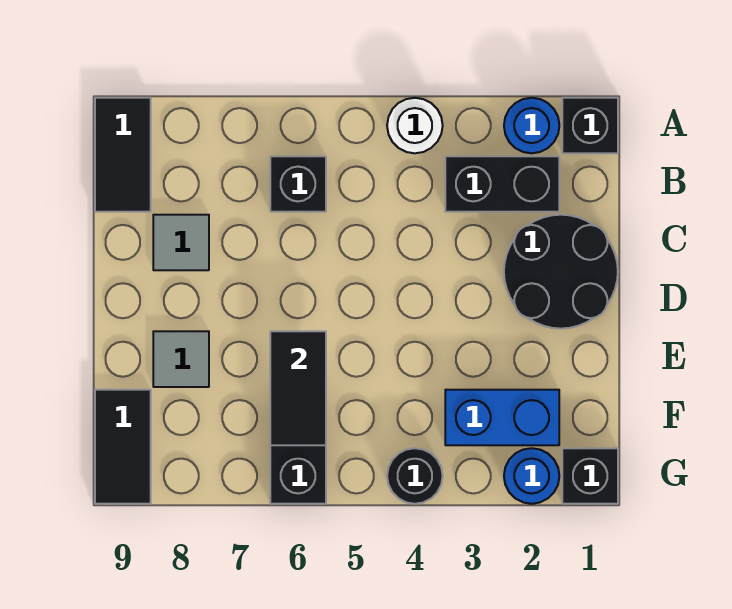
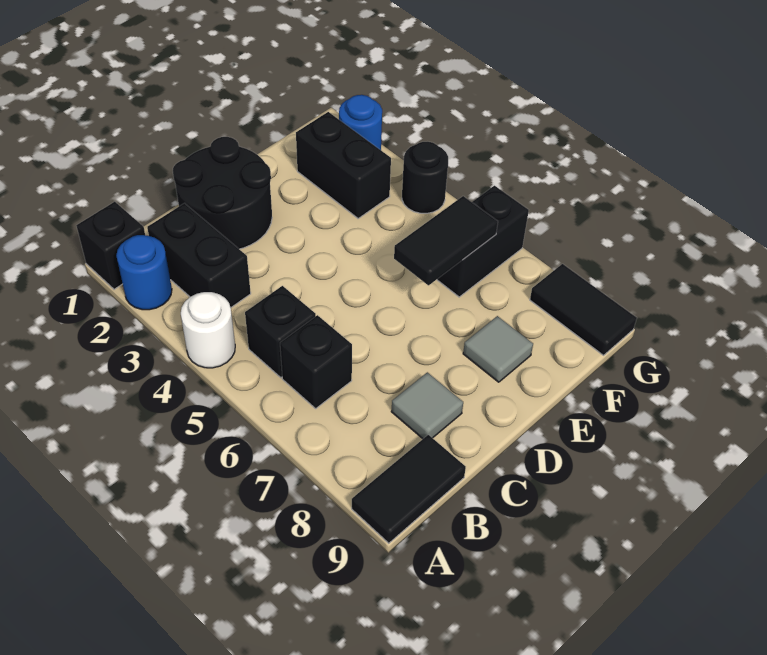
blue brick F2:F3 level 1 -> black brick F2:F3 level 1
black tile F9:G9 level 1 -> black tile G8:G9 level 1
black brick G1 level 1 -> black brick B5 level 1

